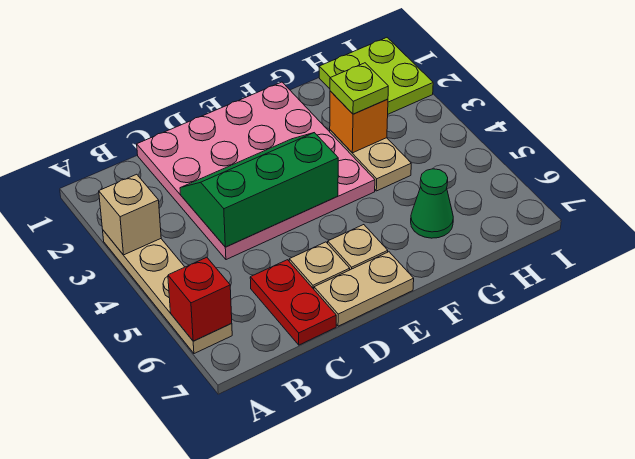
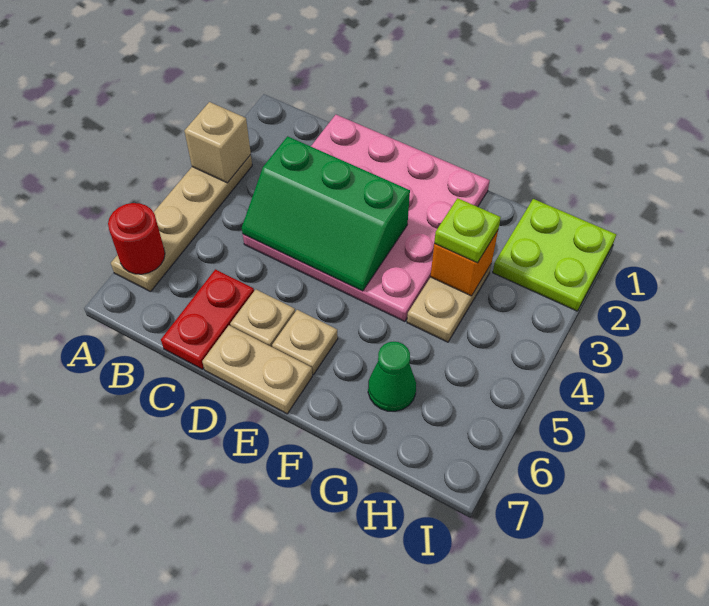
red brick A6 level 2 -> red round brick A6 level 2
green slope C3:E4 level 2 top 4 -> green slope C3:E4 level 2 top 3

